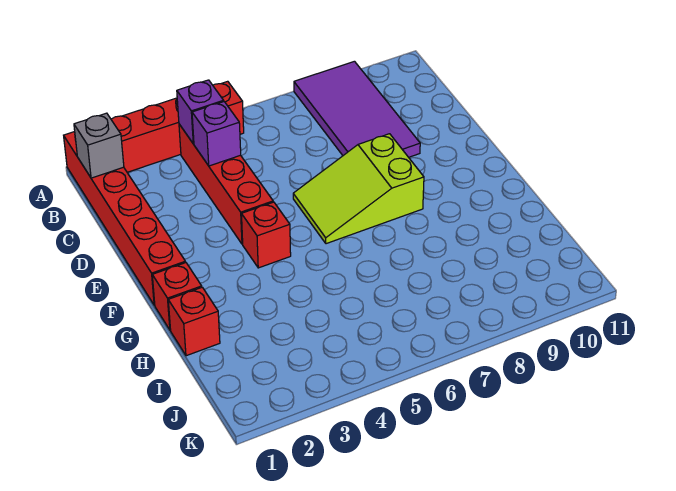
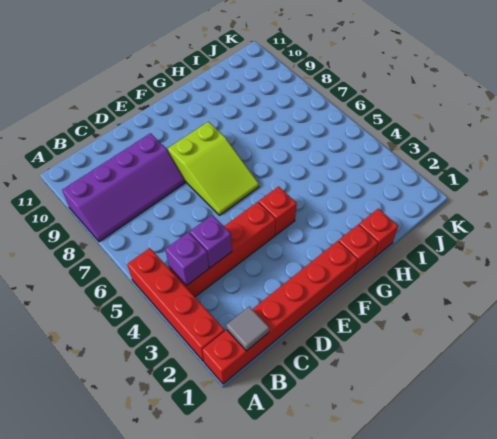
purple tile A8:D9 level 1 -> purple slope A8:D9 level 1 top 9
grey brick B1 level 2 -> grey tile B1 level 2

